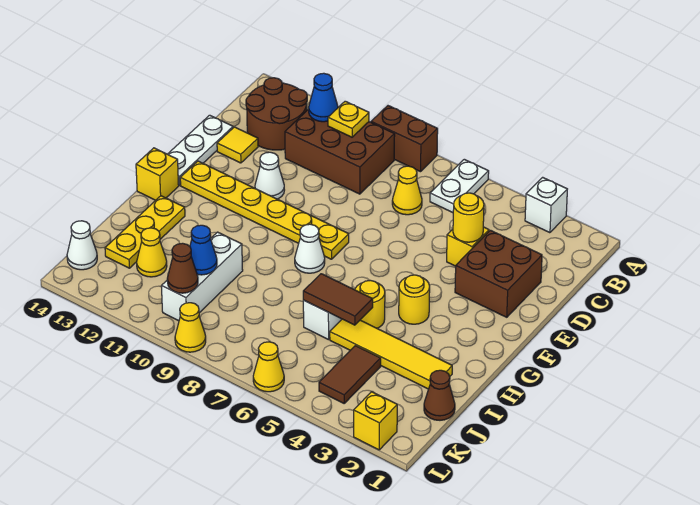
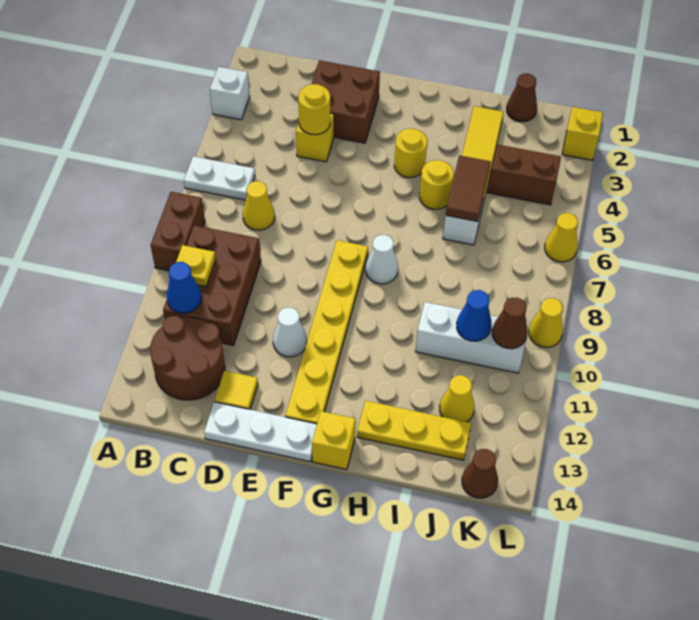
brown tile J4:K4 level 1 -> brown brick J4:K4 level 1
white cone K14 level 1 -> brown cone K14 level 1

